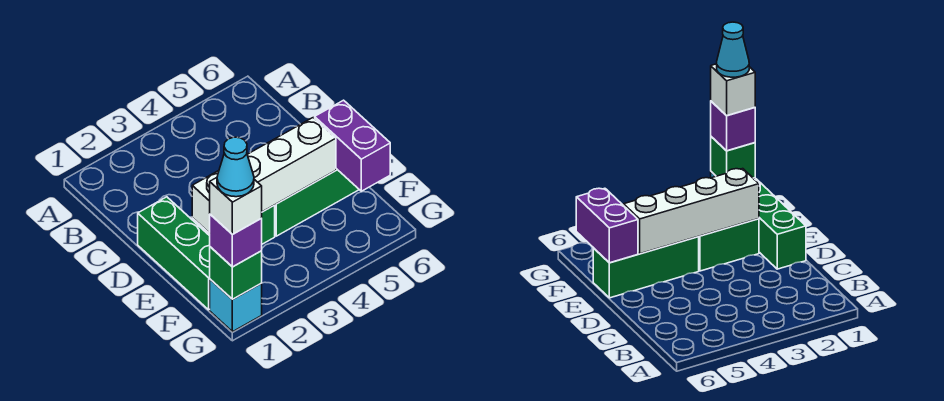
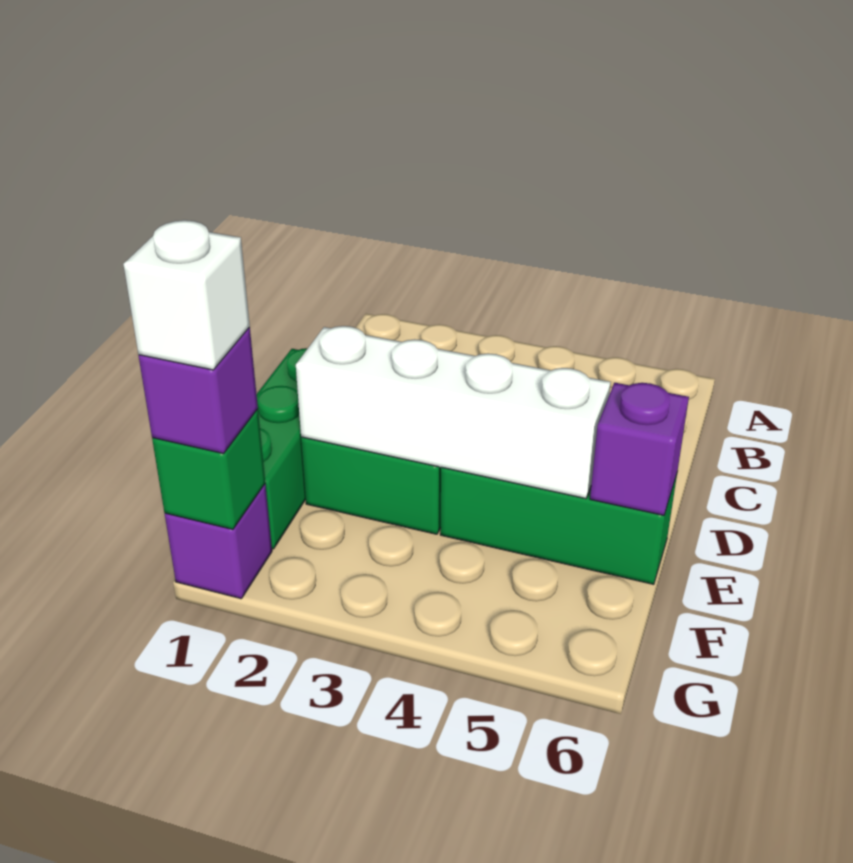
purple brick E6:F6 level 2 -> purple brick E6 level 2
cyan brick G1 level 1 -> purple brick G1 level 1
cyan cone G1 level 5 -> none

